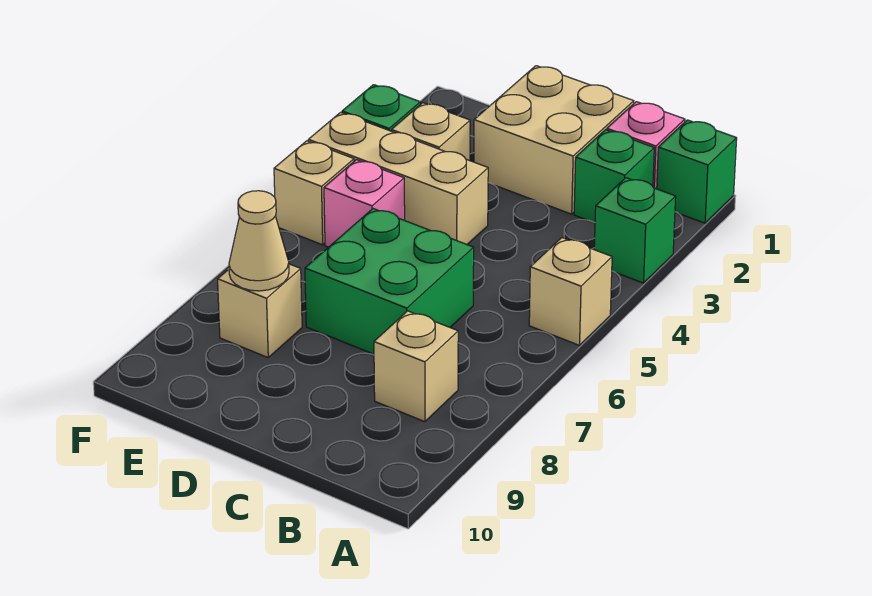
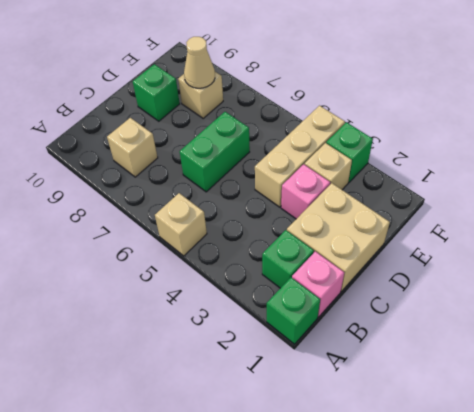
green brick A3 level 1 -> green brick D9 level 1
green brick C6:D7 level 1 -> green brick C6:D6 level 1
pink brick E5 level 1 -> pink brick D3 level 1
tan brick F5 level 1 -> none

